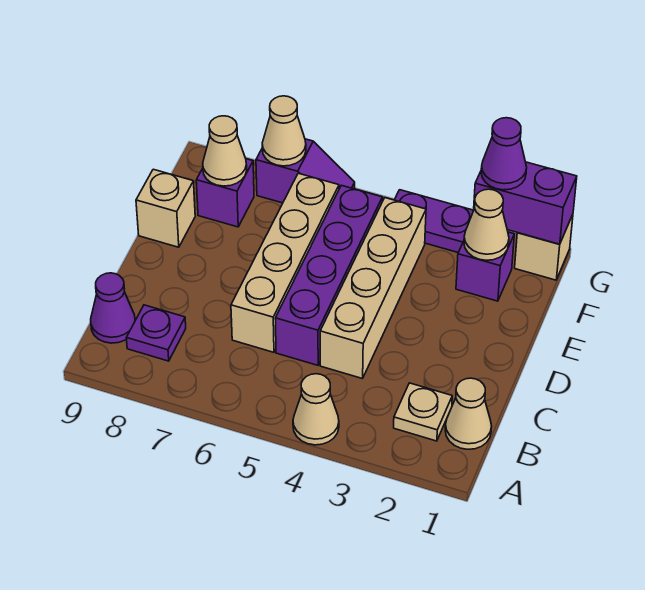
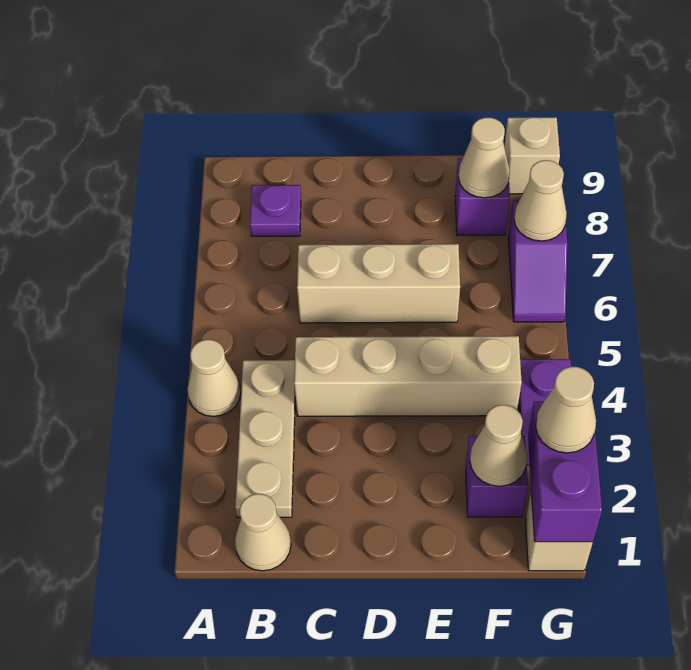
tan plate B2 level 1 -> tan plate B2:B4 level 1
purple cone B9 level 1 -> none
purple brick C5:F5 level 1 -> none
tan brick C6:F6 level 1 -> tan brick C6:E6 level 1
tan brick E9 level 1 -> tan brick G9 level 1
purple cone G2 level 3 -> tan cone G2 level 3

